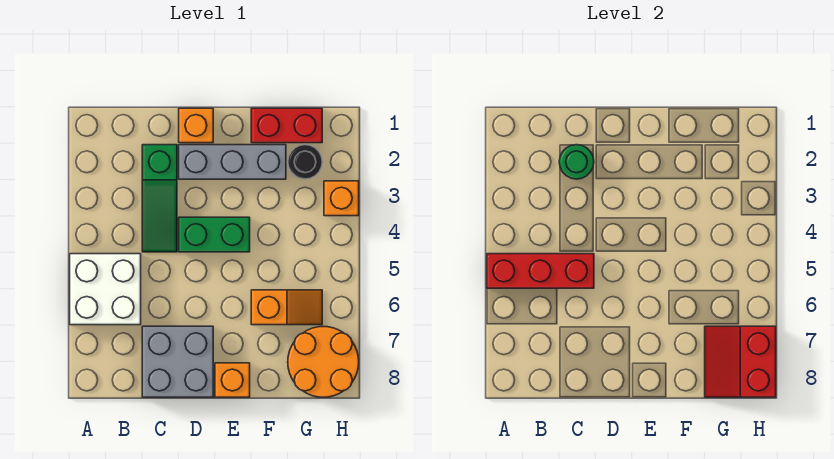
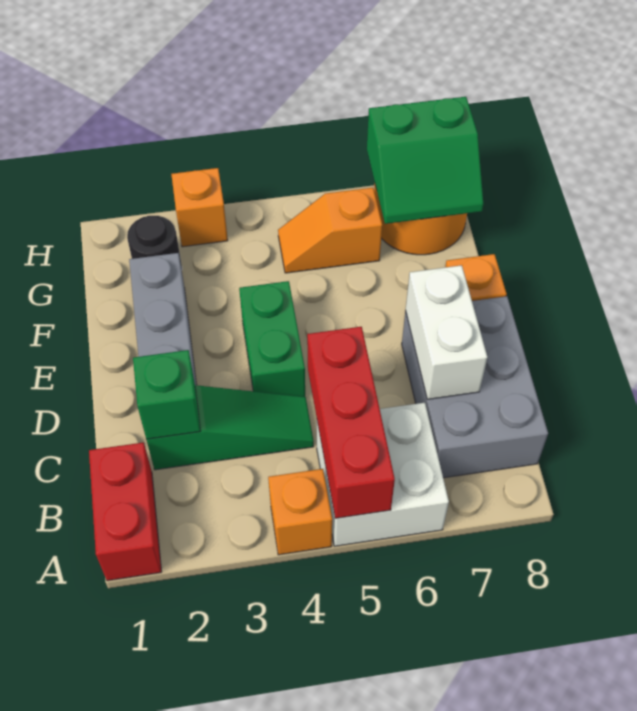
green round brick C2 level 2 -> green brick C2 level 2
grey brick C7:D8 level 1 -> grey brick B7:D8 level 1
none -> white brick C7:D7 level 2
orange brick D1 level 1 -> orange brick A4 level 1
red brick F1:G1 level 1 -> red brick A1:B1 level 1
orange slope F6:G6 level 1 top F -> orange slope G5:G6 level 1 top 6
red slope G7:H8 level 2 top H -> green slope G7:H8 level 2 top H

